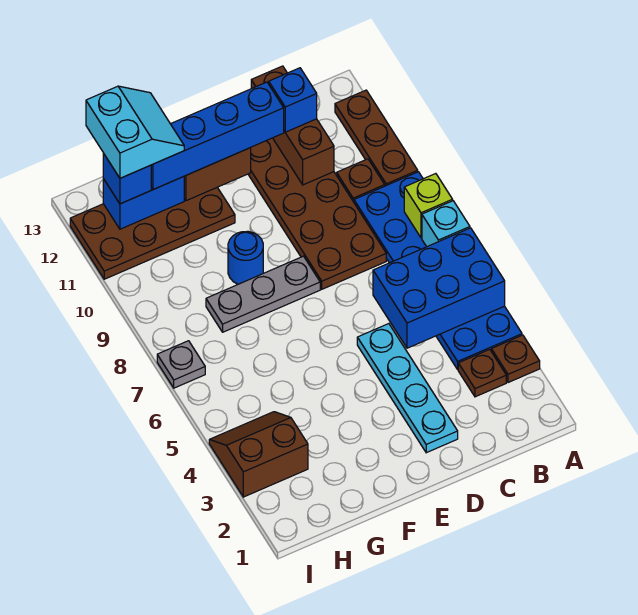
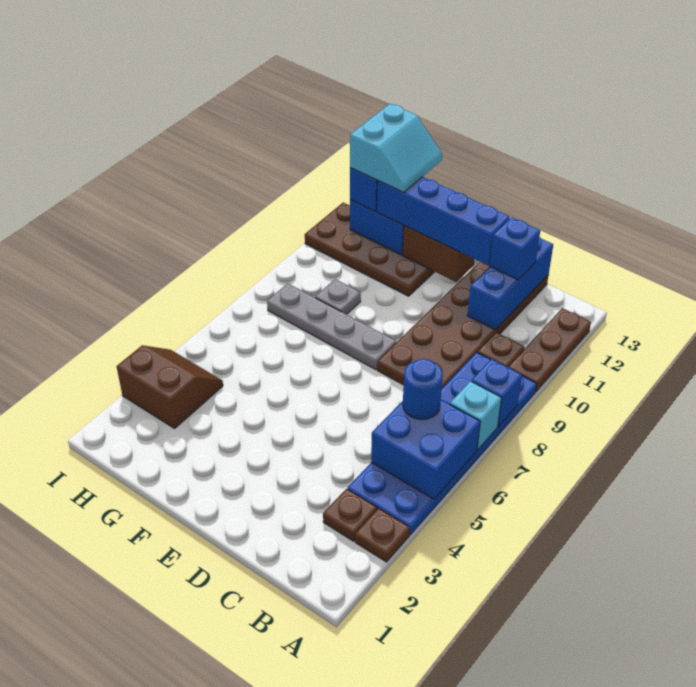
blue brick A5:C6 level 2 -> blue brick A5:B6 level 2
lime brick A8 level 2 -> blue brick A8 level 2
brown brick C11:C13 level 2 -> blue brick C11:C13 level 2
cyan plate D2:D5 level 1 -> none
grey plate E8:G8 level 1 -> grey plate E8:H8 level 1
blue round brick F9 level 1 -> blue round brick B6 level 3
grey plate I7 level 1 -> grey plate G9 level 1

